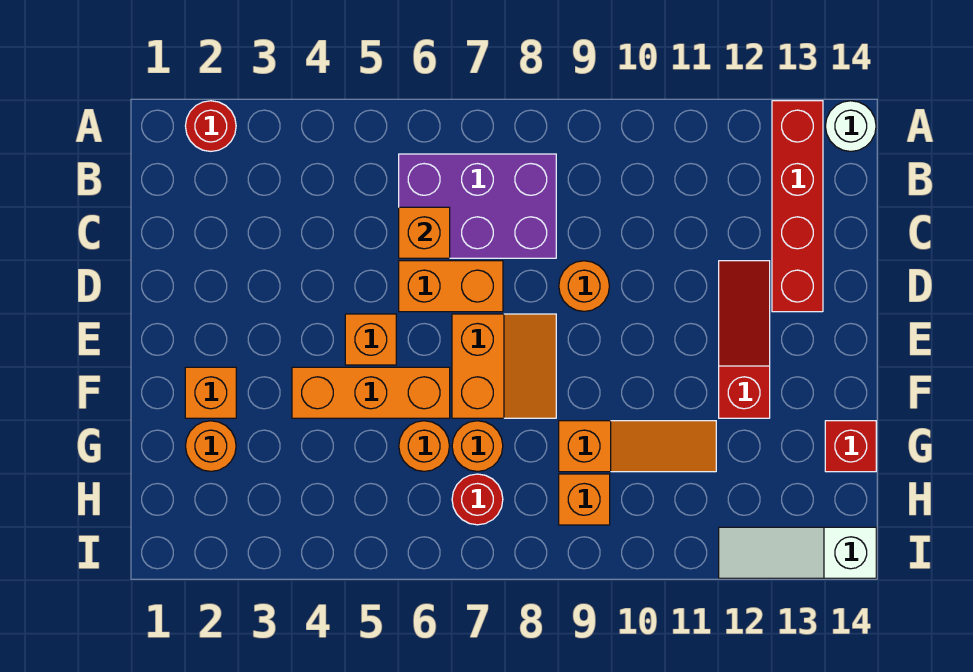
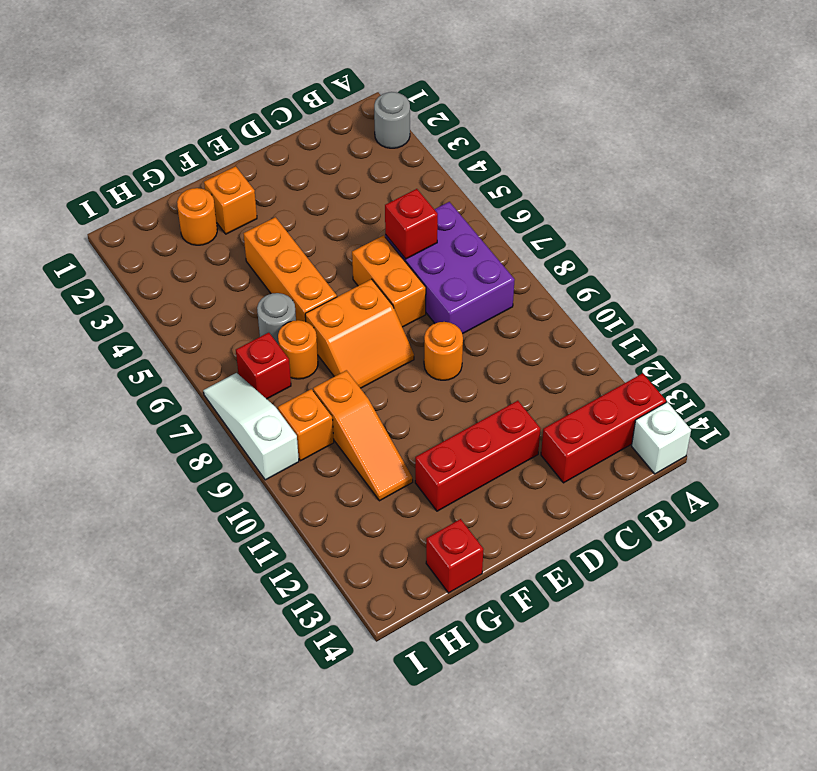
red round brick A2 level 1 -> grey round brick A2 level 1
red brick A13:D13 level 1 -> red brick A13:C13 level 1
white round brick A14 level 1 -> white brick A14 level 1
orange brick C6 level 2 -> red brick C6 level 2
red slope D12:F12 level 1 top F -> red brick D12:F12 level 1
orange brick E5 level 1 -> none
orange round brick G6 level 1 -> grey round brick G6 level 1
red round brick H7 level 1 -> red brick H7 level 1
white slope I12:I14 level 1 top 14 -> white slope I7:I9 level 1 top 9

